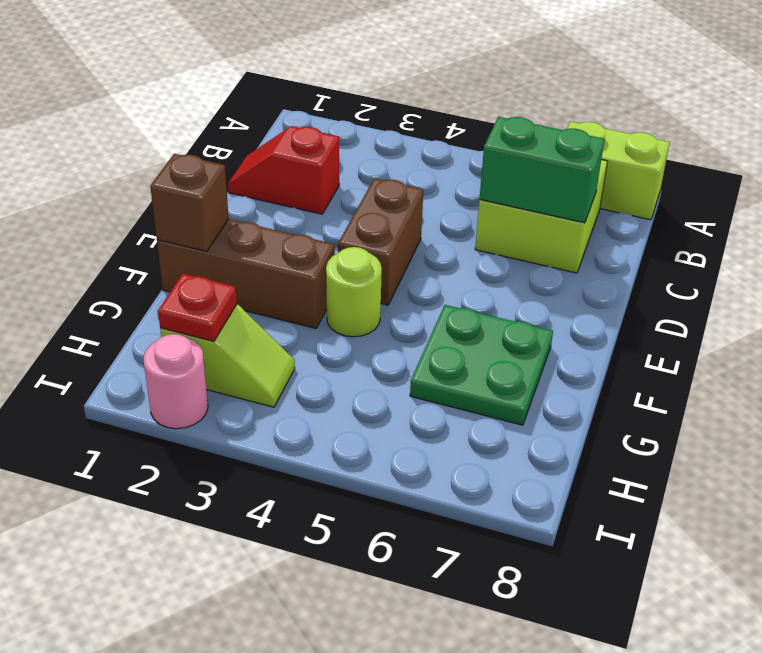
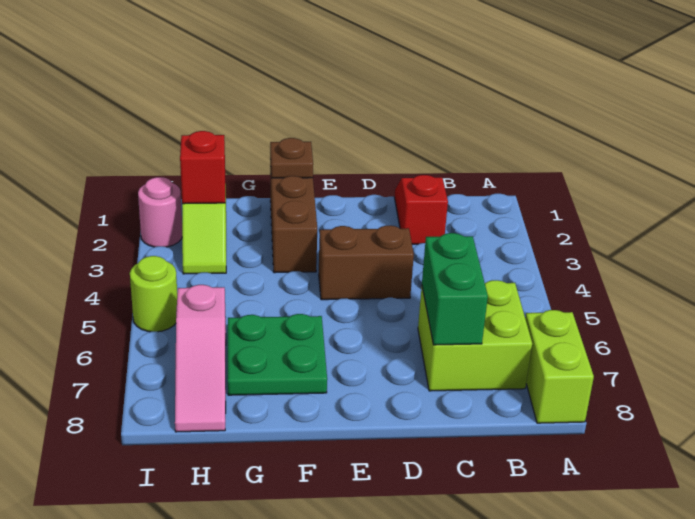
brown brick F1 level 2 -> brown plate F1 level 2
lime round brick F4 level 1 -> lime round brick I5 level 1
red plate H2 level 2 -> red brick H2 level 2
none -> pink slope H6:H8 level 1 top 6

